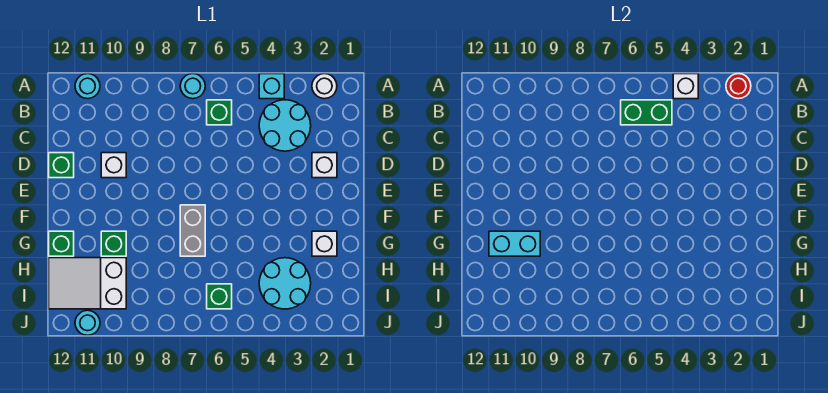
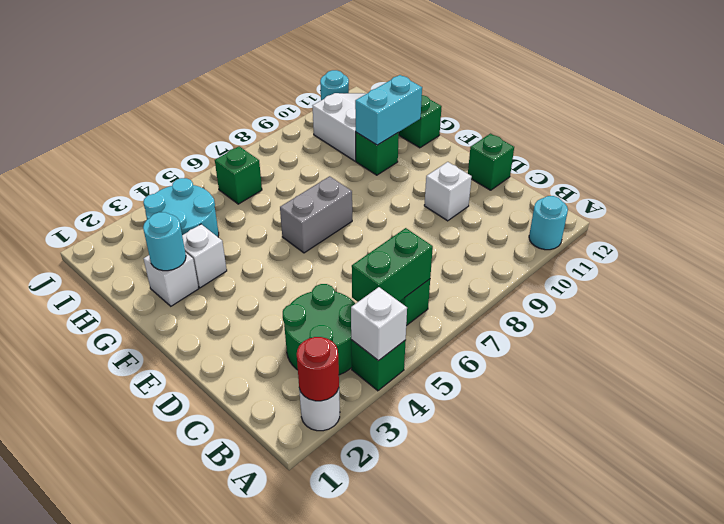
cyan brick A4 level 1 -> green brick A4 level 1
cyan round brick A7 level 1 -> cyan round brick G2 level 2
cyan round brick B3:C4 level 1 -> green round brick B3:C4 level 1
white brick D2 level 1 -> white brick G3 level 1
grey brick F7:G7 level 1 -> grey brick F6:F7 level 1

